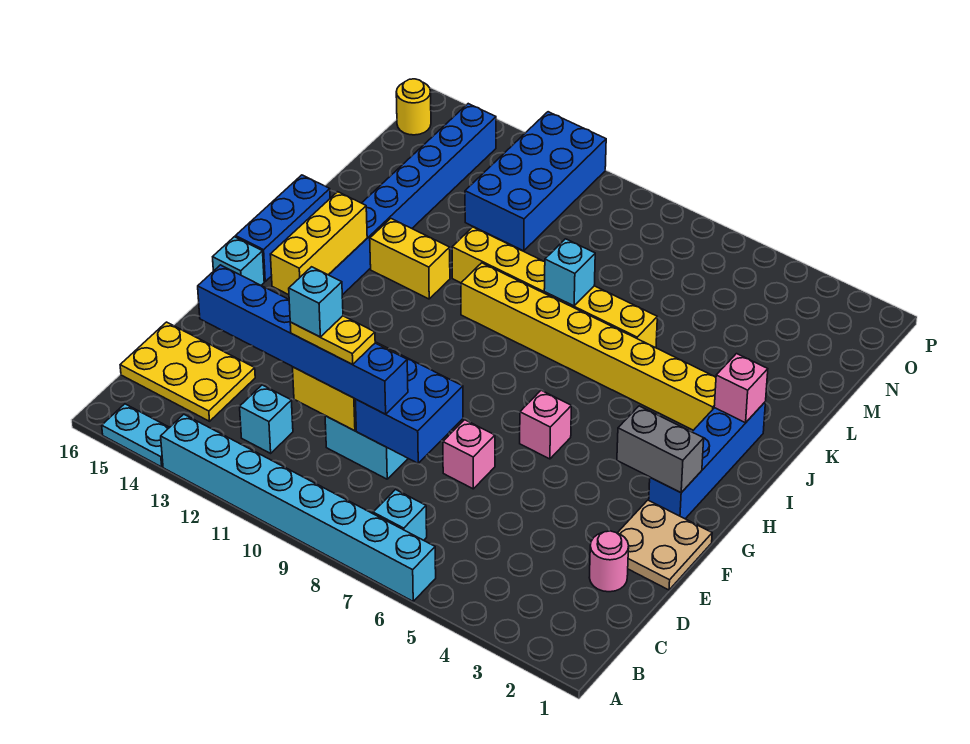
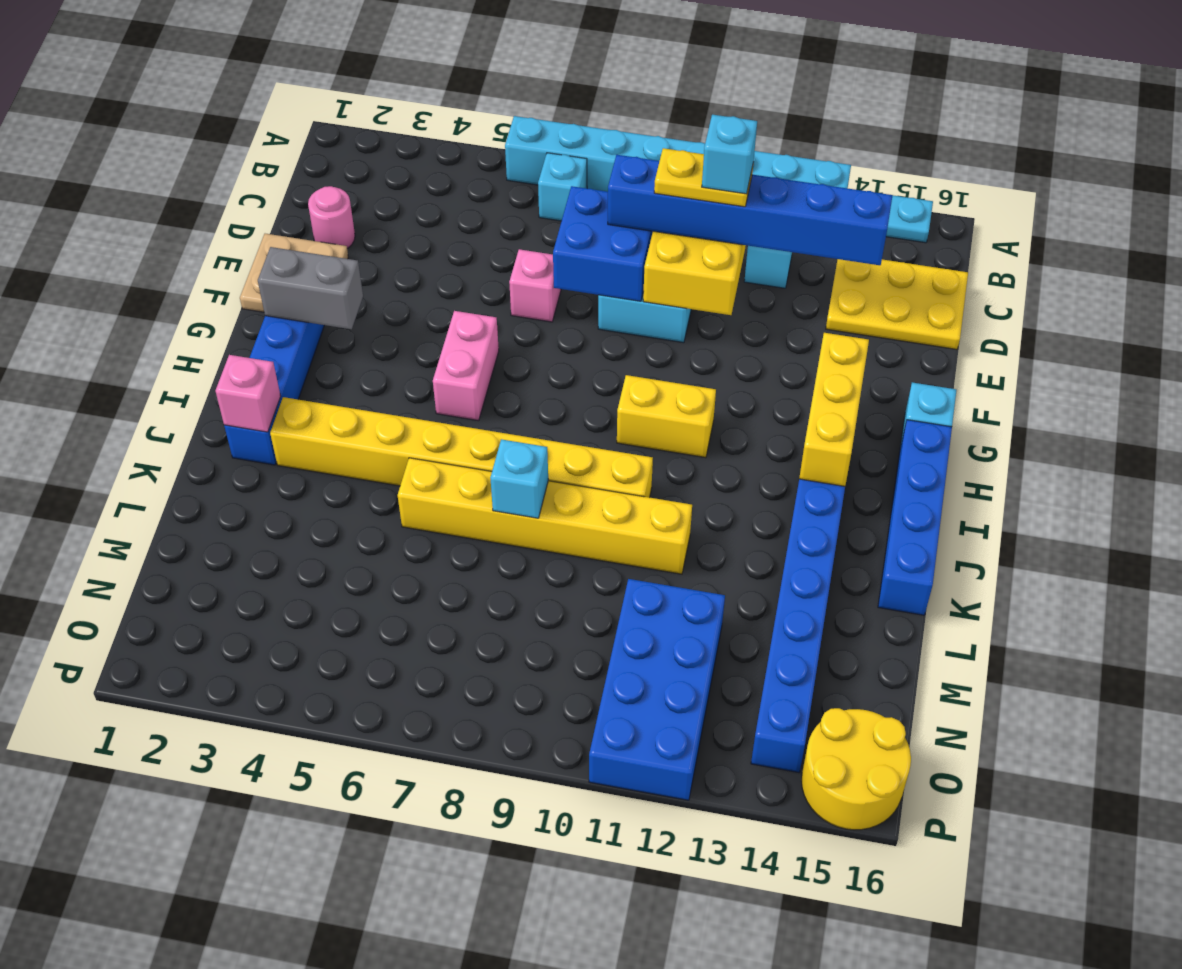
pink brick G6 level 1 -> pink brick G6:H6 level 1
blue brick H16:J16 level 1 -> blue brick H16:K16 level 1
yellow brick J12:J13 level 1 -> yellow brick H10:H11 level 1
yellow round brick O16 level 1 -> yellow round brick O15:P16 level 1

